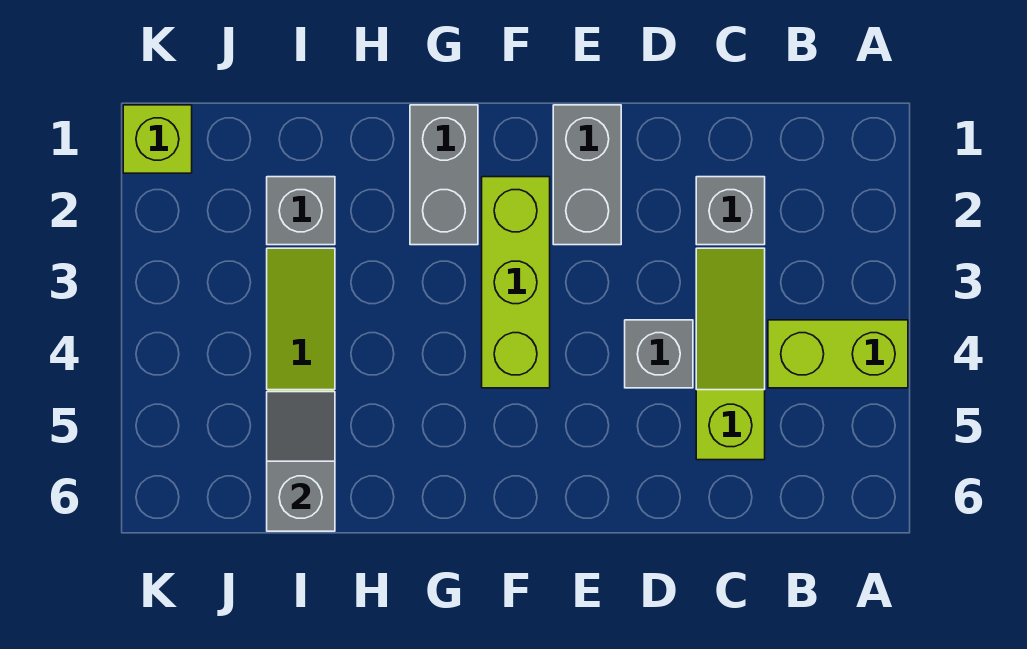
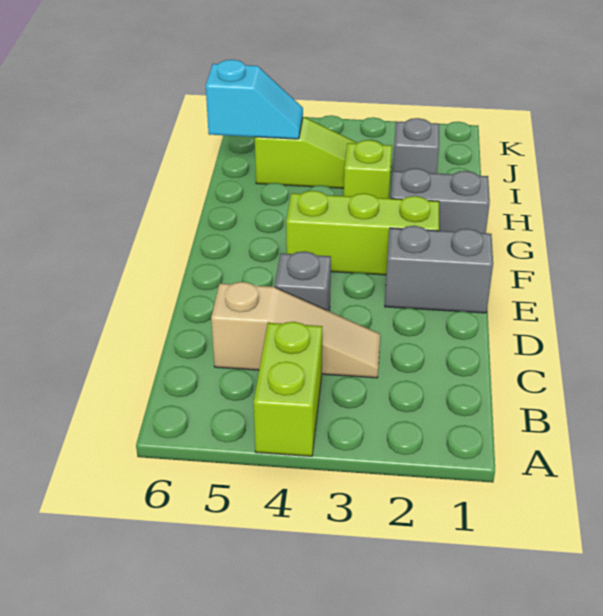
grey brick C2 level 1 -> none
lime slope C3:C5 level 1 top 5 -> tan slope C3:C5 level 1 top 5
grey slope I5:I6 level 2 top 6 -> cyan slope I5:I6 level 2 top 6
lime brick K1 level 1 -> lime brick H3 level 1

